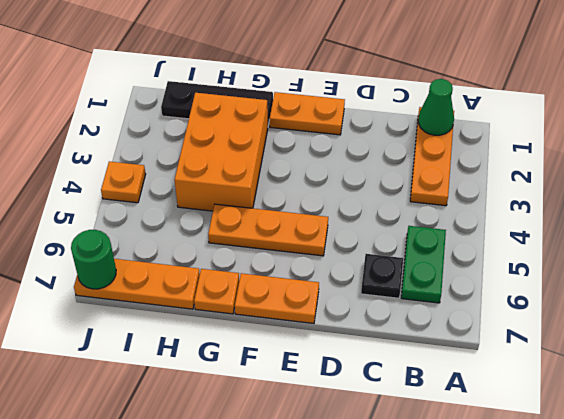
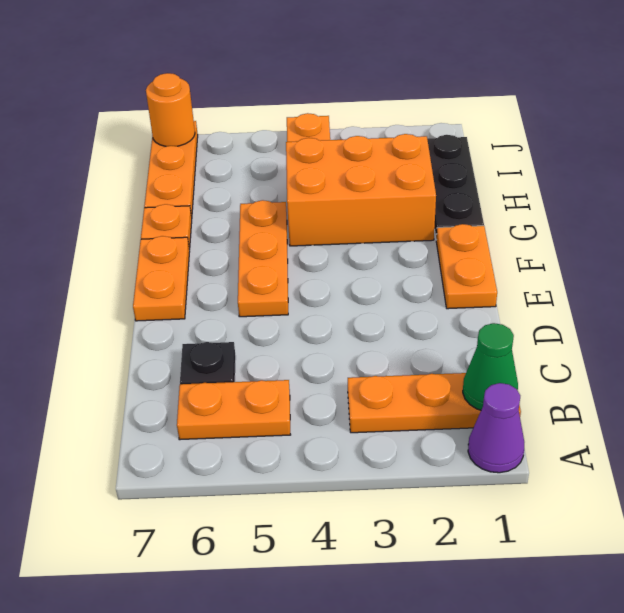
none -> purple cone A1 level 1
green plate B5:B6 level 1 -> orange plate B5:B6 level 1
green round brick J7 level 2 -> orange round brick J7 level 2

